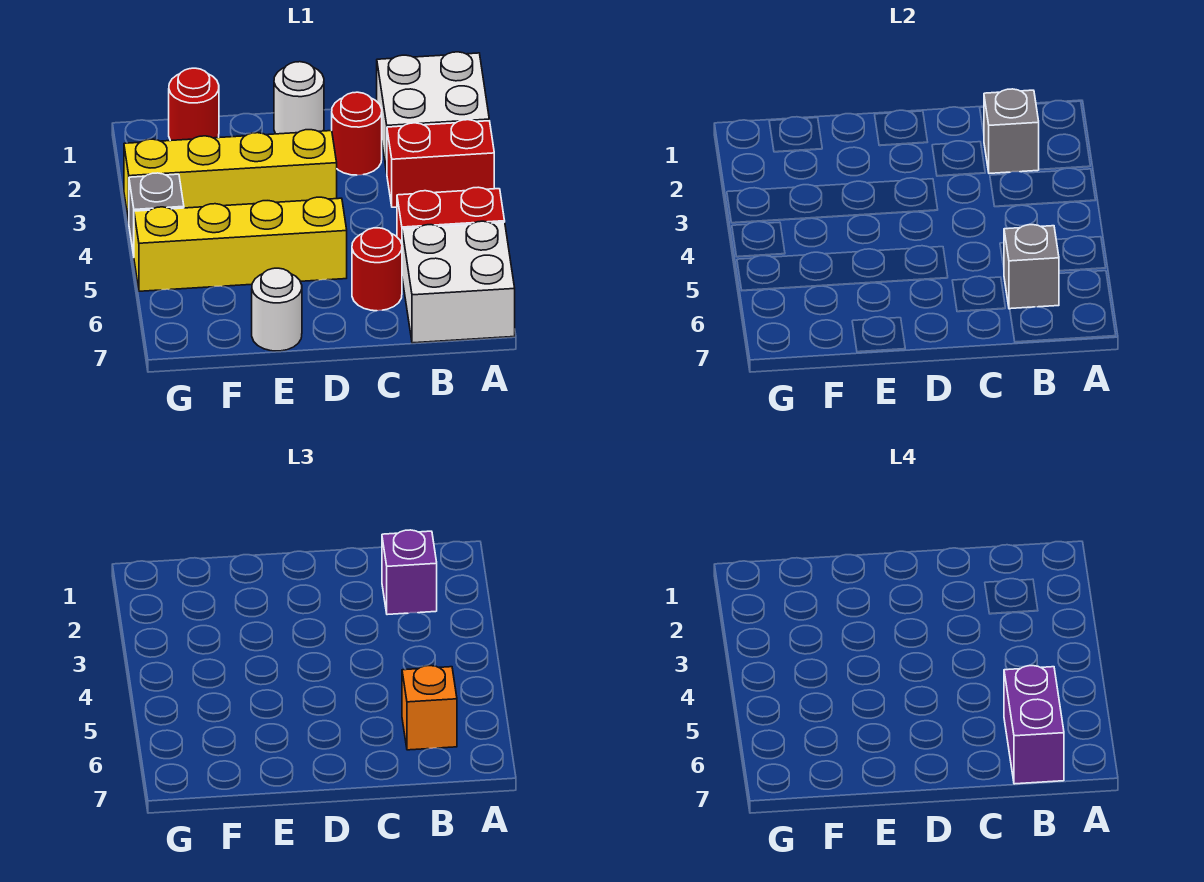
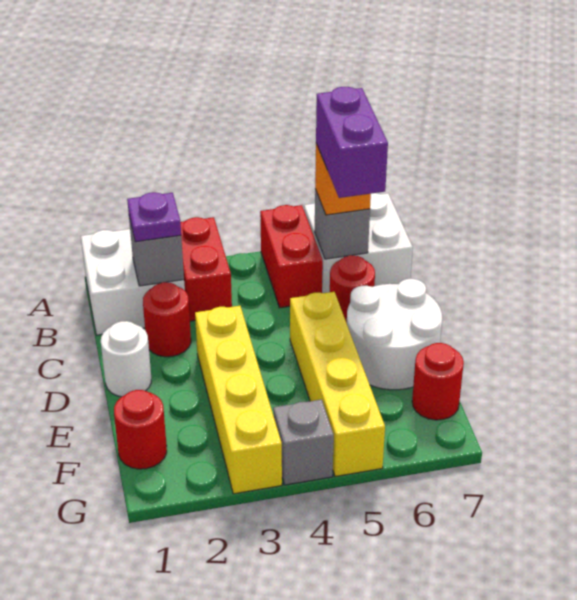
purple brick B2 level 3 -> purple plate B2 level 3
purple brick B6:B7 level 4 -> purple brick B6:C6 level 4
white round brick E7 level 1 -> white round brick D6:E7 level 1
none -> red round brick F7 level 1

